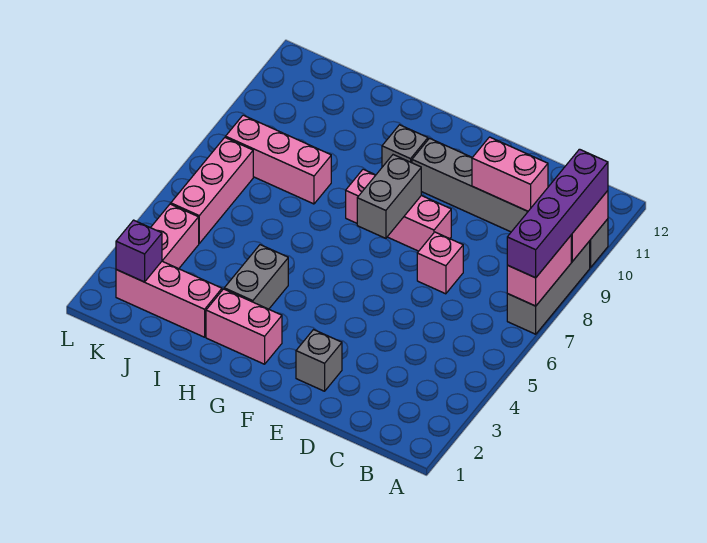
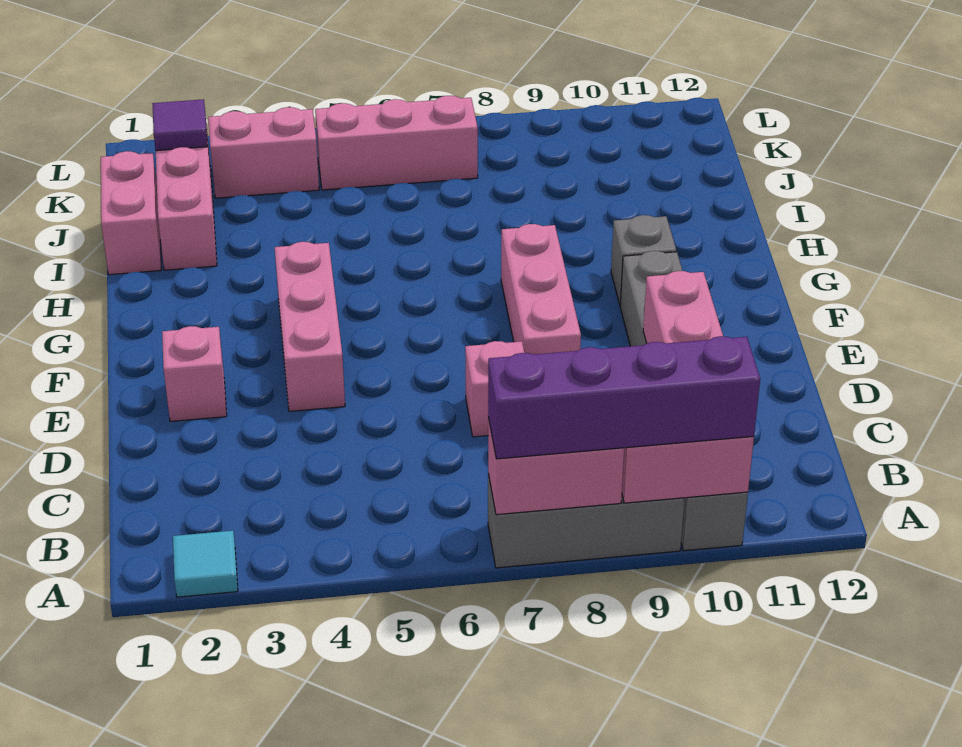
none -> cyan tile A2 level 1
grey brick E2 level 1 -> pink brick E2 level 1
grey brick F7:F8 level 2 -> none
pink brick G2:H2 level 1 -> pink brick I1:J1 level 1
grey brick H3:H4 level 1 -> none
pink brick I8:K8 level 1 -> pink brick E4:G4 level 1
purple brick K2 level 2 -> purple tile K2 level 2

